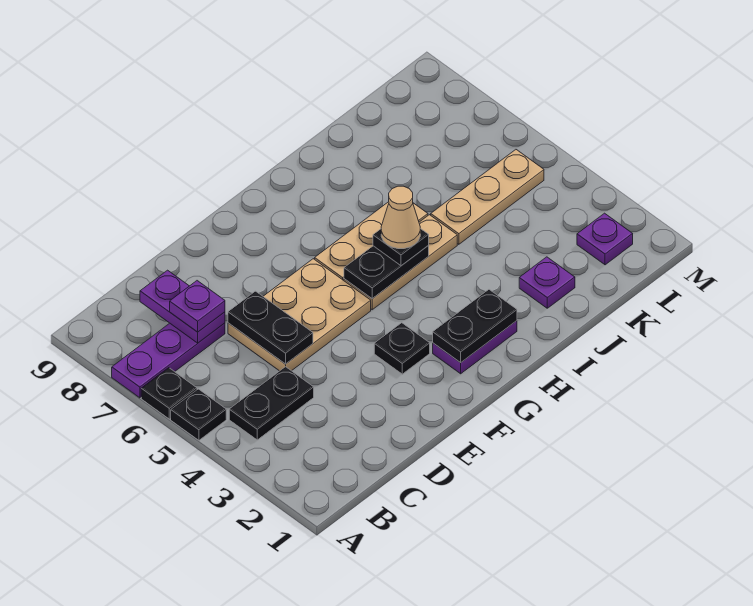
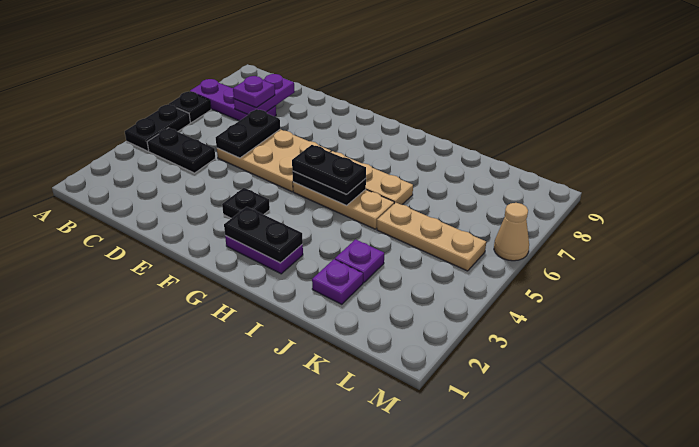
black plate A5 level 1 -> black plate A4:A5 level 1
black plate H5 level 3 -> black plate G5:H5 level 3
tan cone H5 level 4 -> tan cone M6 level 1
purple plate L2 level 1 -> purple plate J3 level 1

